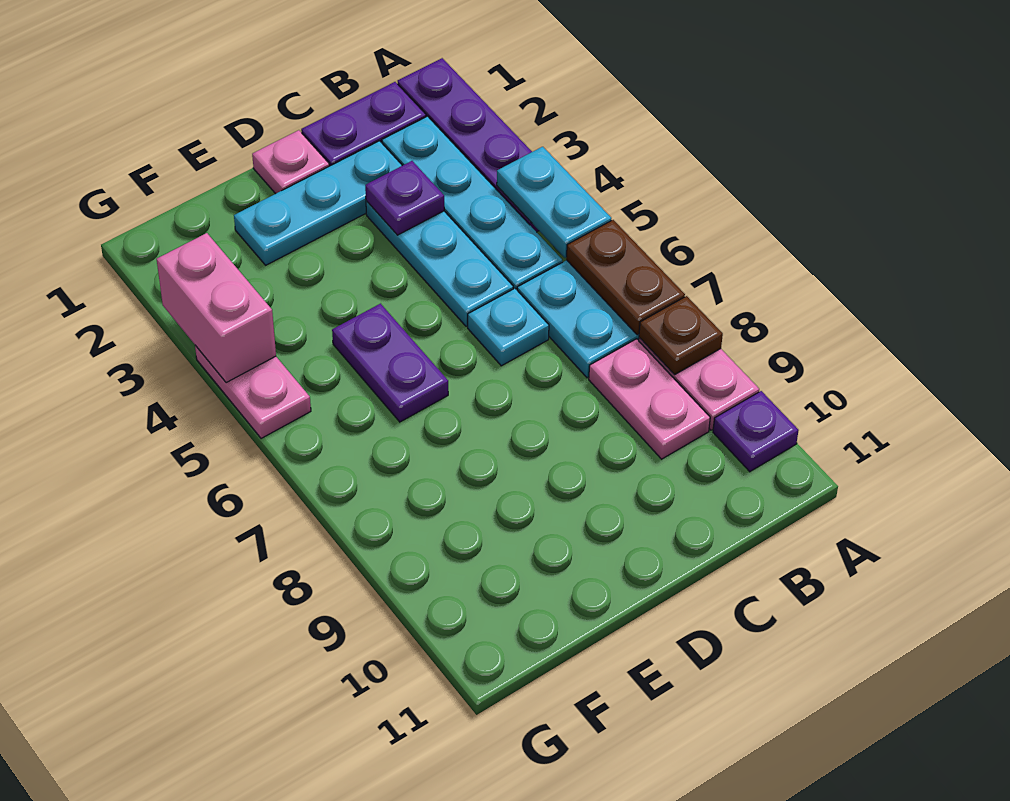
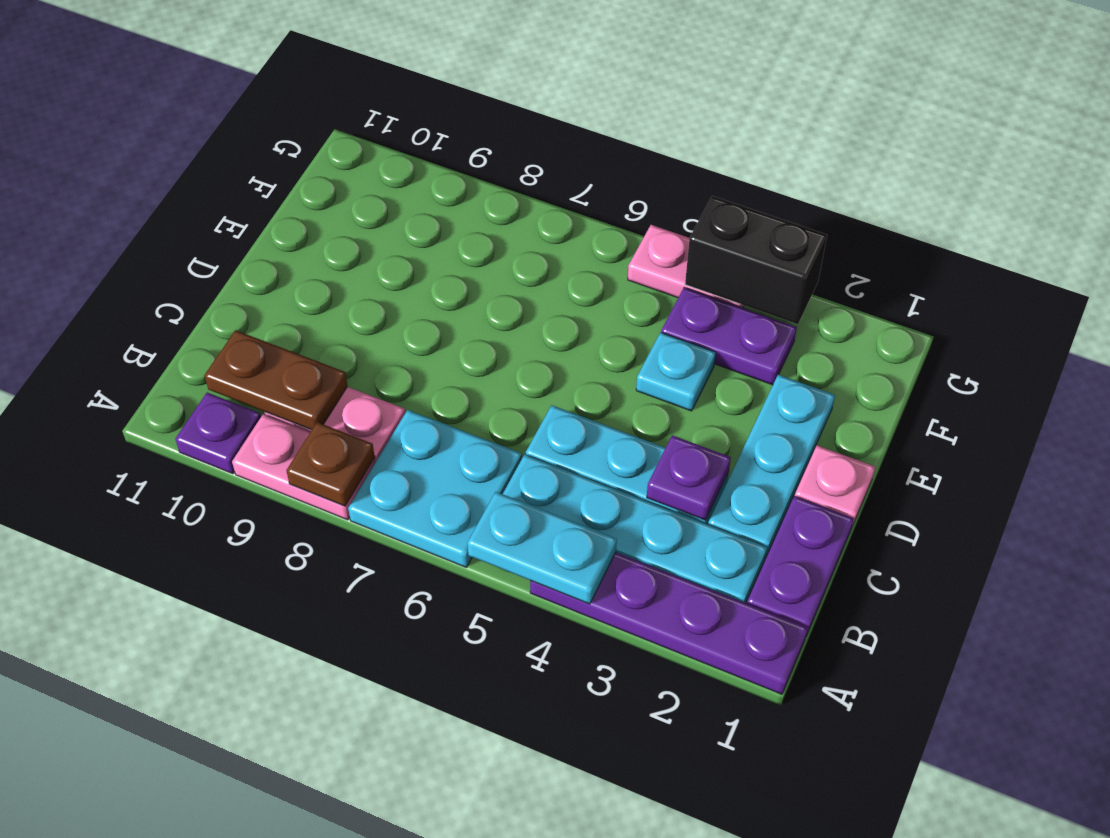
brown plate A6:A7 level 2 -> brown plate B9:B10 level 2
cyan plate C6 level 1 -> cyan plate E4 level 1
purple plate E5:E6 level 1 -> purple plate F3:F4 level 1
pink brick G3:G4 level 2 -> black brick G3:G4 level 2

